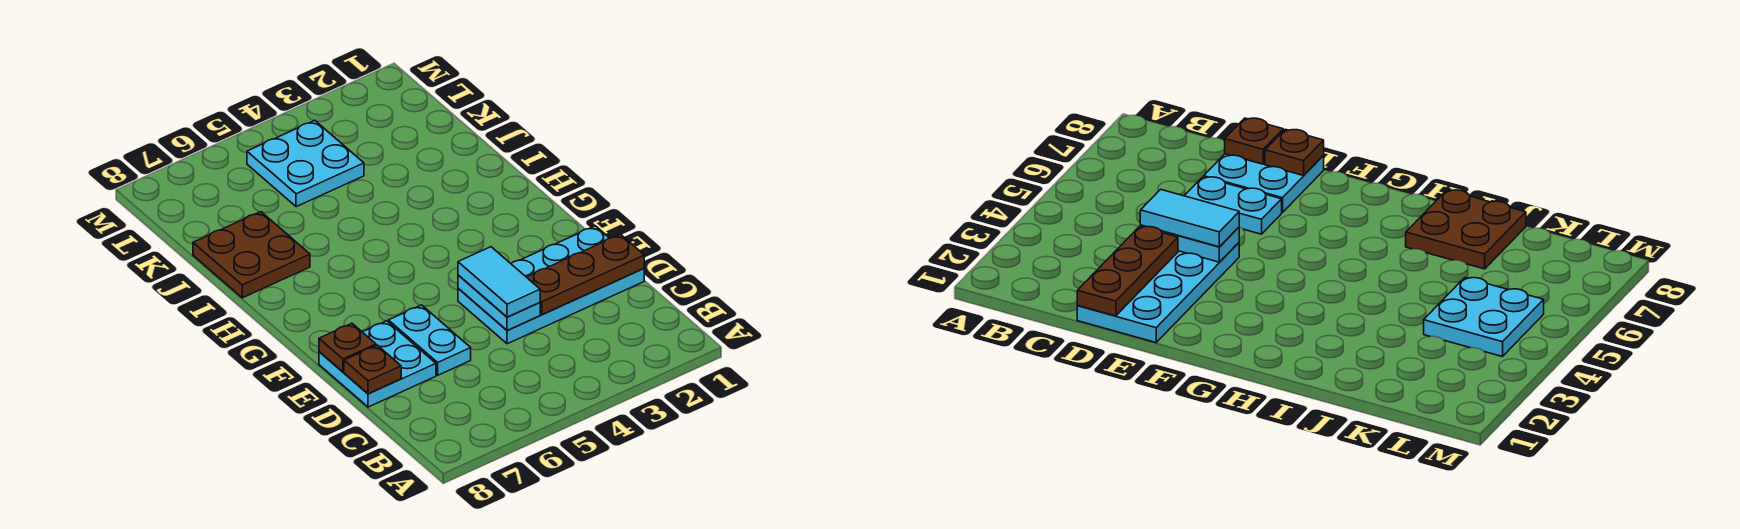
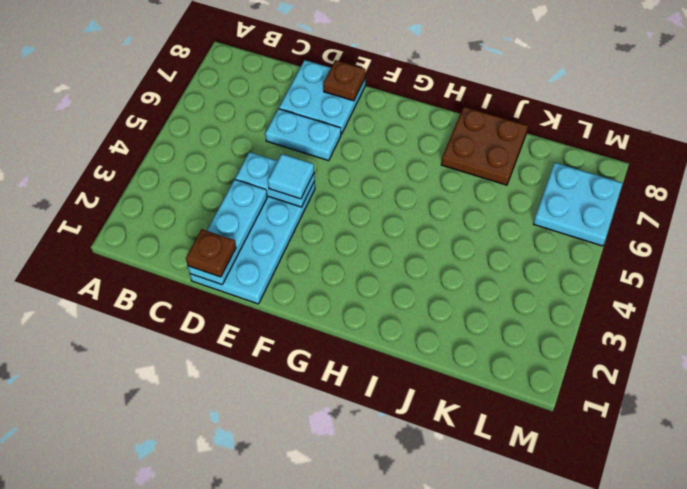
brown plate D1:D3 level 2 -> cyan plate D1:D3 level 2
cyan tile D4:E4 level 3 -> cyan tile E4 level 3
brown plate D8 level 2 -> brown plate D1 level 3
cyan plate K4:L5 level 1 -> cyan plate L6:M7 level 1

